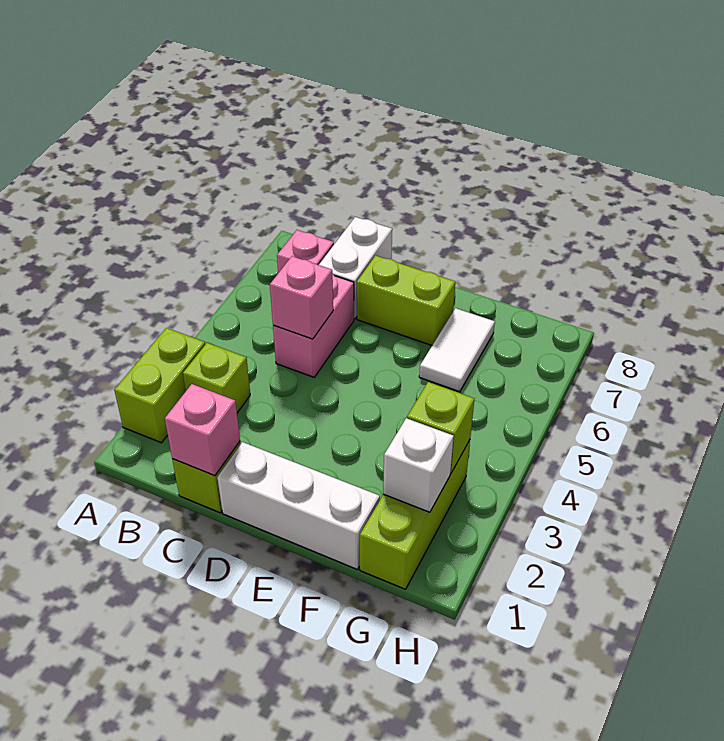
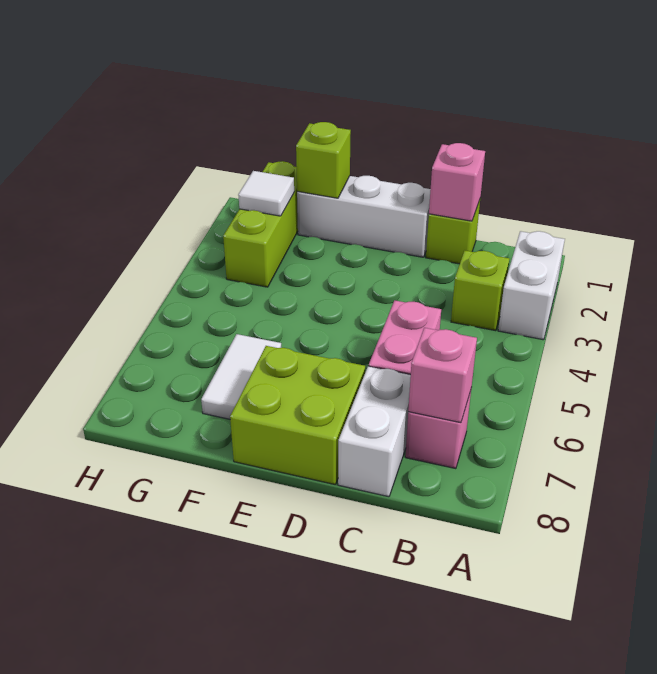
lime brick A2:A3 level 1 -> white brick A2:A3 level 1
pink brick C5 level 2 -> pink brick B7 level 2
lime brick D7:E7 level 1 -> lime brick D7:E8 level 1
white brick G2 level 2 -> white tile G2 level 2
lime brick G3 level 2 -> lime brick F1 level 2

